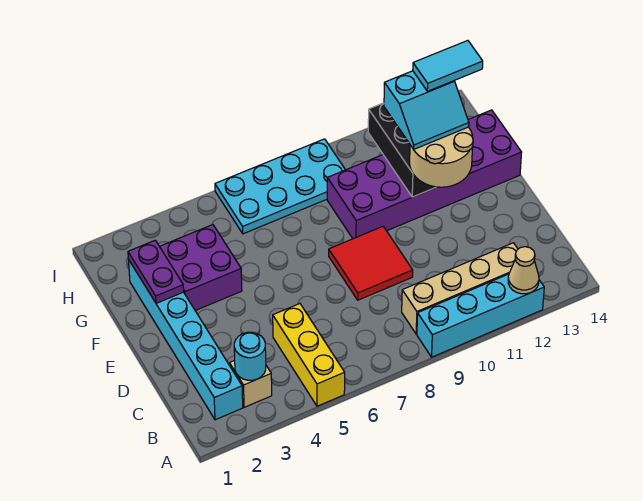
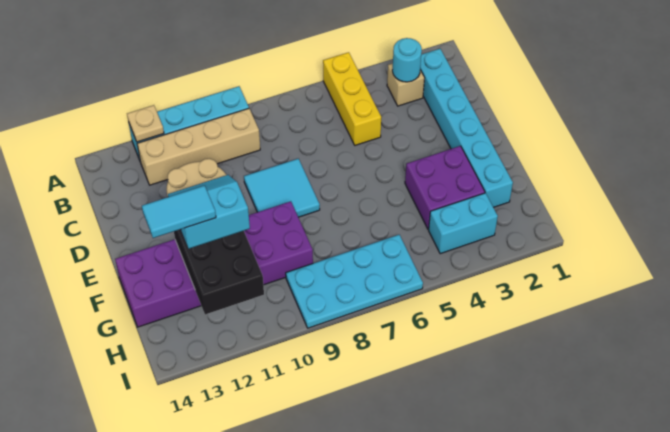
tan cone A12 level 2 -> tan plate A12 level 2
red tile D8:E9 level 1 -> cyan tile D8:E9 level 1
purple plate F2:G2 level 2 -> none
none -> cyan brick H3:H4 level 1

